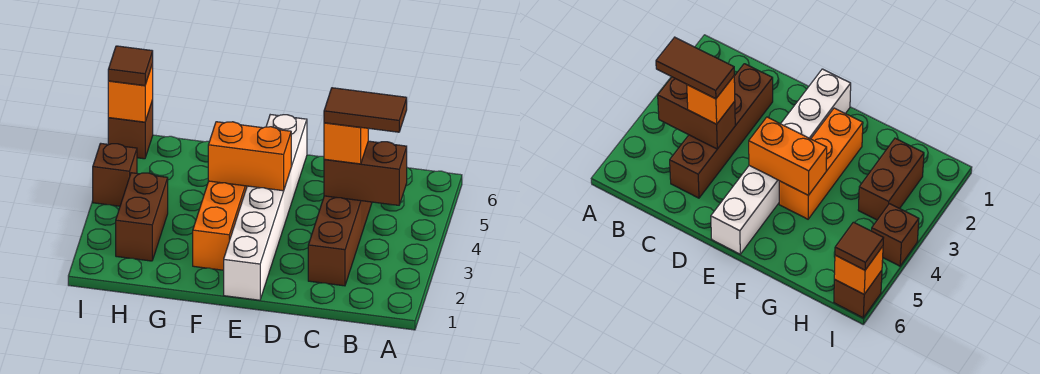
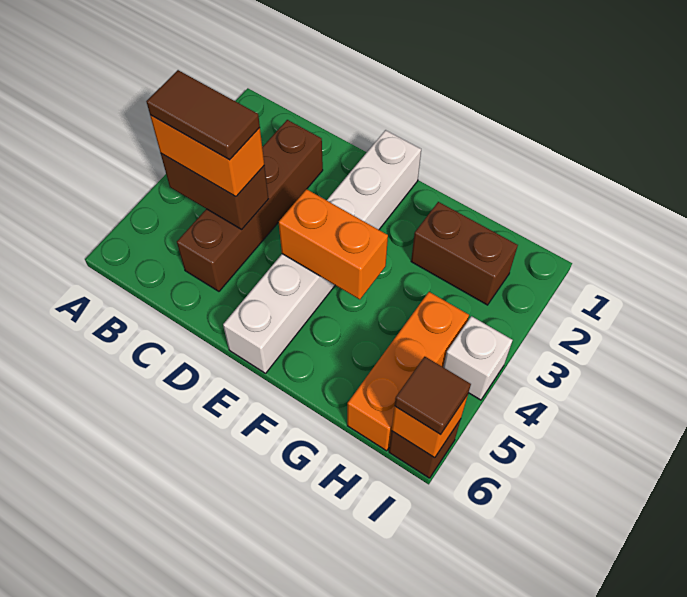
orange brick C4 level 3 -> orange brick B4:C4 level 3
orange brick F2:F4 level 1 -> orange brick H4:H6 level 1
brown brick H2:H3 level 1 -> brown brick G2:H2 level 1
brown brick I4 level 1 -> white brick I4 level 1

